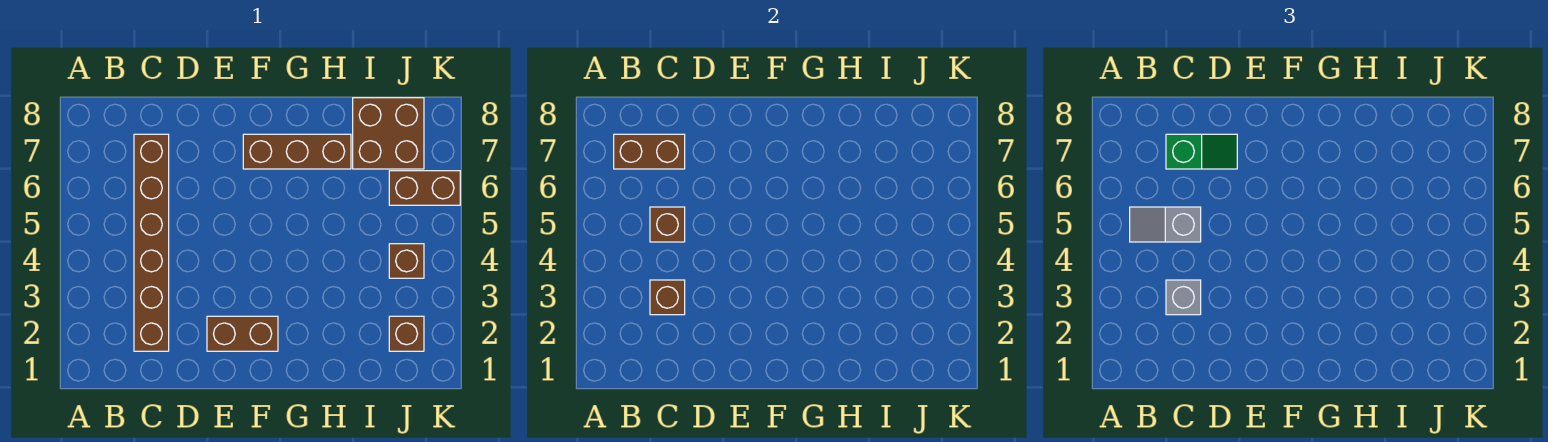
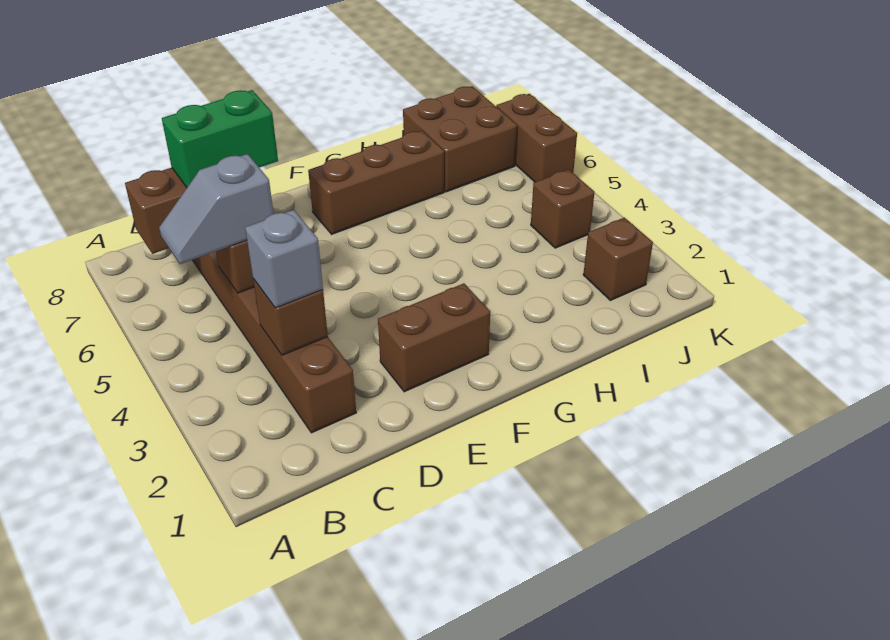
green slope C7:D7 level 3 top C -> green brick C7:D7 level 3
brown brick J6:K6 level 1 -> brown brick K6:K7 level 1

